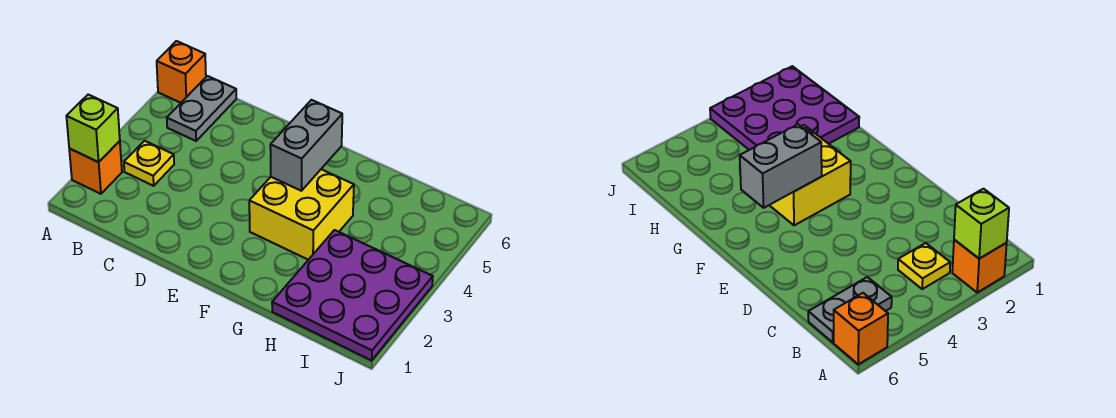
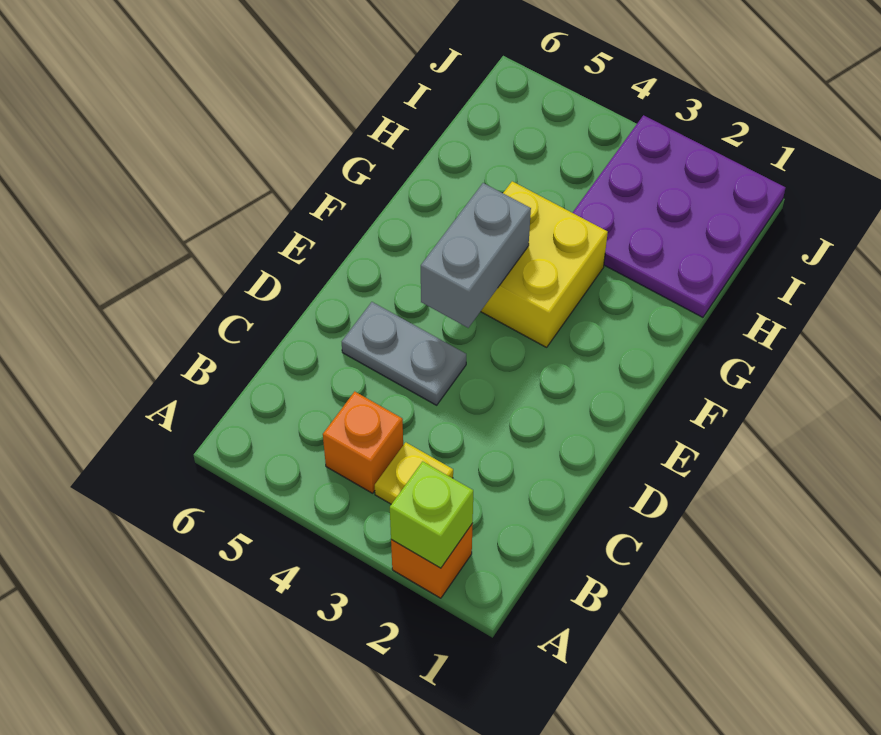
orange brick A6 level 1 -> orange brick B4 level 1
grey plate B5:B6 level 1 -> grey plate D4:D5 level 1
grey brick F4:F5 level 2 -> grey brick E4:F4 level 2

